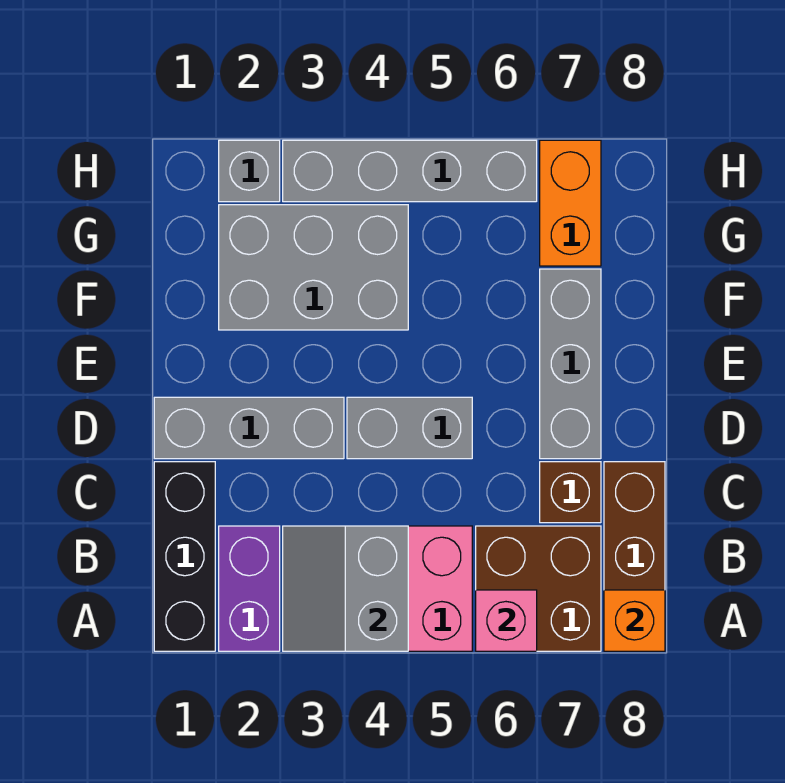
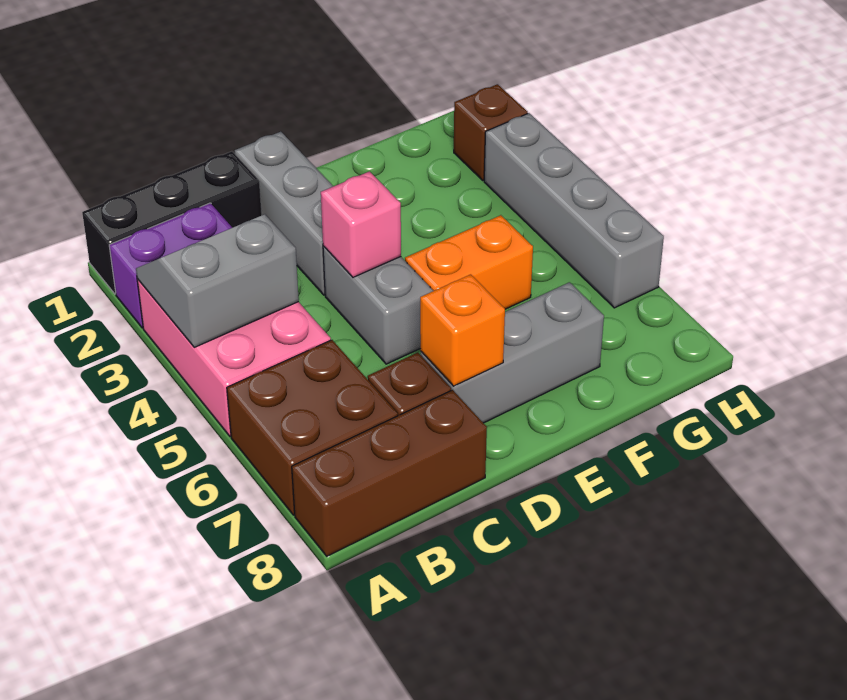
pink brick A6 level 2 -> pink brick D4 level 2
orange brick A8 level 2 -> orange brick D7 level 2
grey brick F2:G4 level 1 -> none
orange brick G7:H7 level 1 -> orange brick E5:F5 level 1
grey brick H2 level 1 -> brown brick H2 level 1

